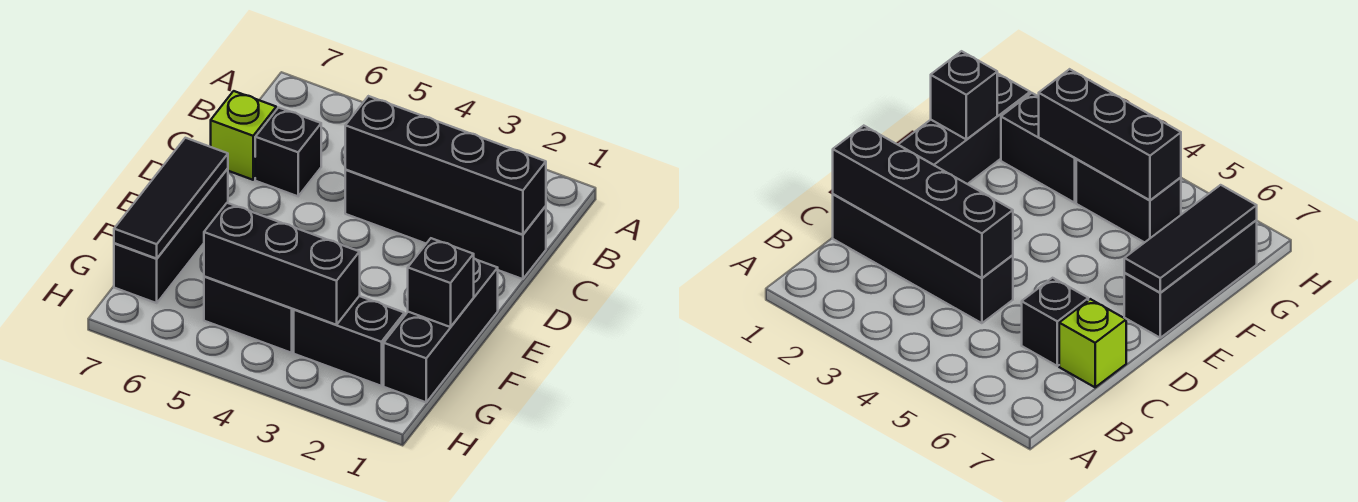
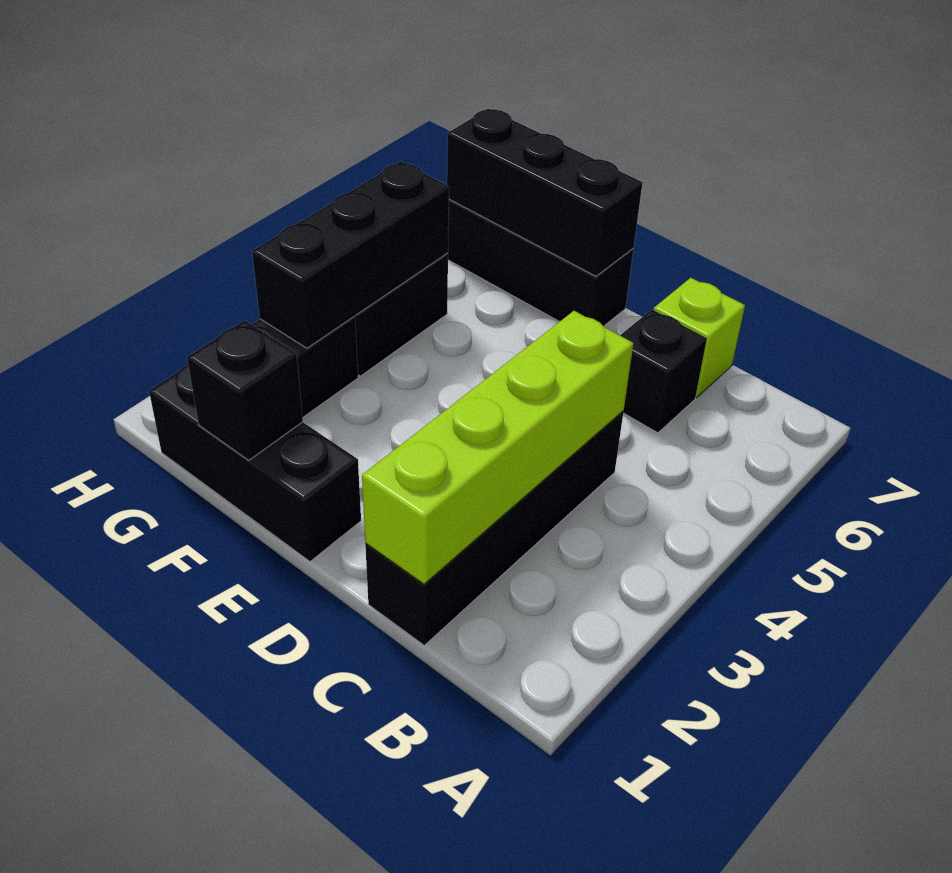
black brick C1:C4 level 2 -> lime brick C1:C4 level 2
black tile E7:G7 level 2 -> black brick E7:G7 level 2

